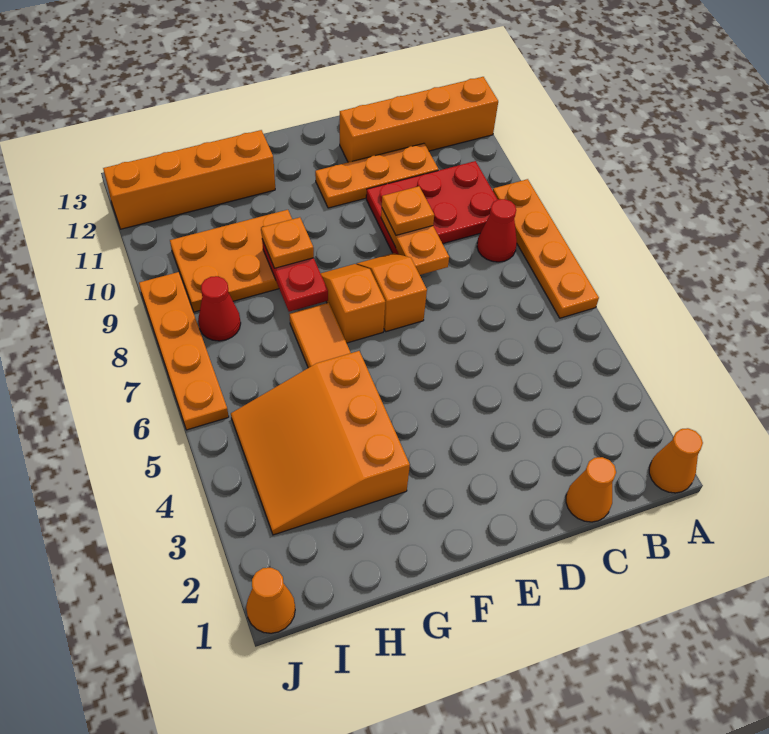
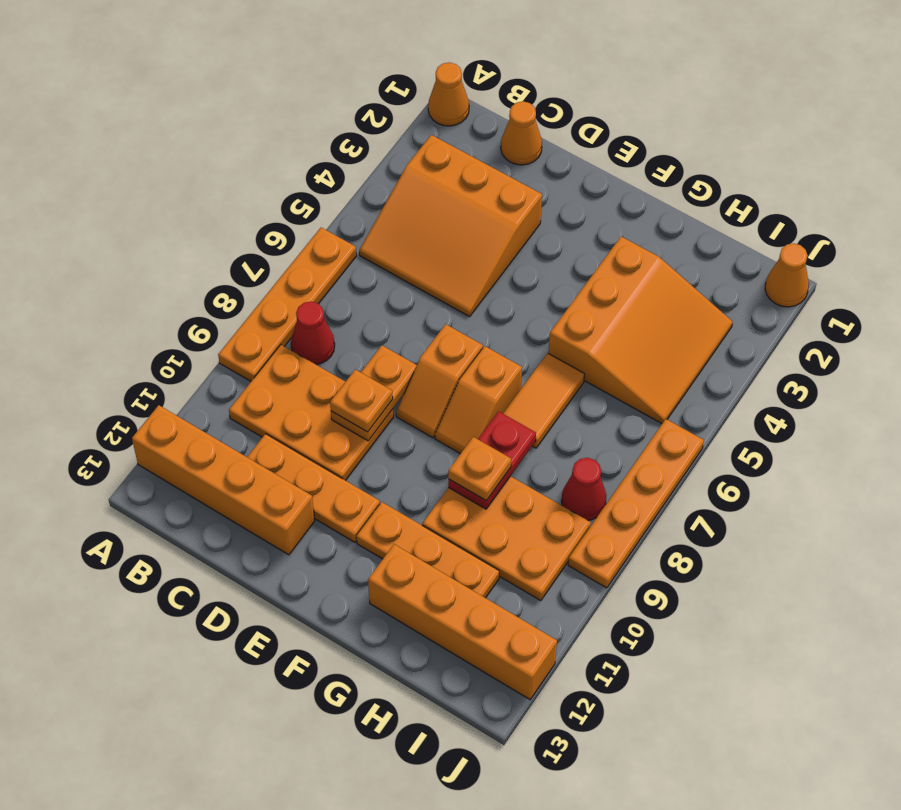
none -> orange slope B3:D5 level 1 top 3
red plate B9:D10 level 1 -> orange plate B9:D10 level 1
none -> orange plate F11:H11 level 1

